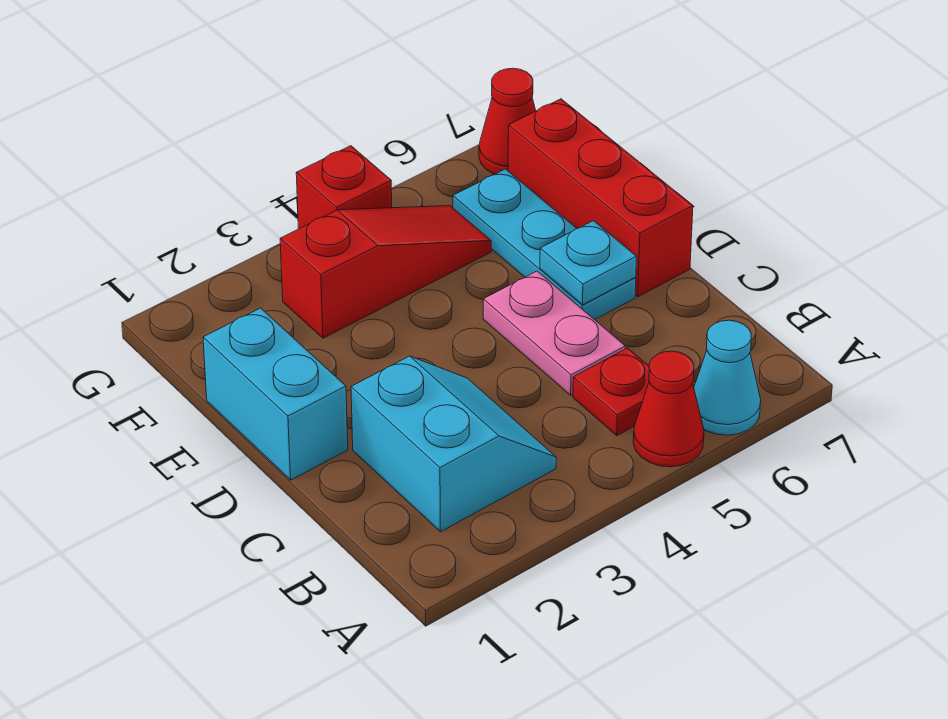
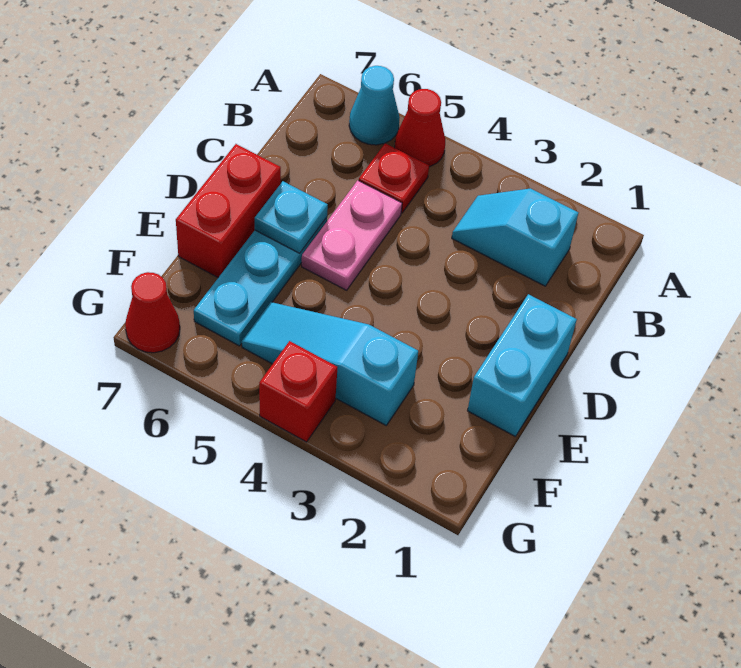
cyan slope B2:C3 level 1 top 2 -> cyan slope B2:B3 level 1 top 2
red brick D7:F7 level 1 -> red brick D7:E7 level 1
red slope F3:F5 level 1 top 3 -> cyan slope F3:F5 level 1 top 3

